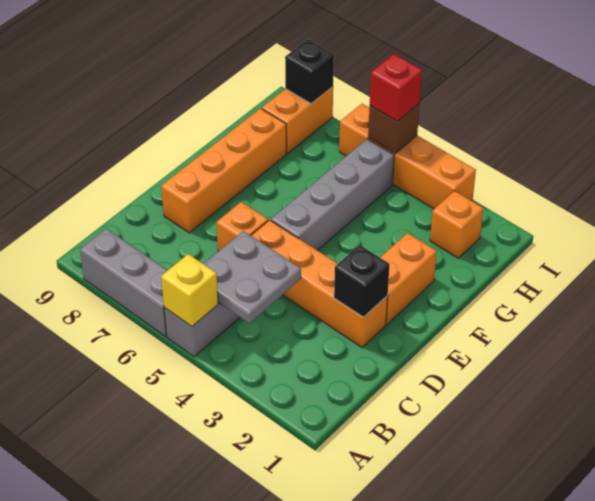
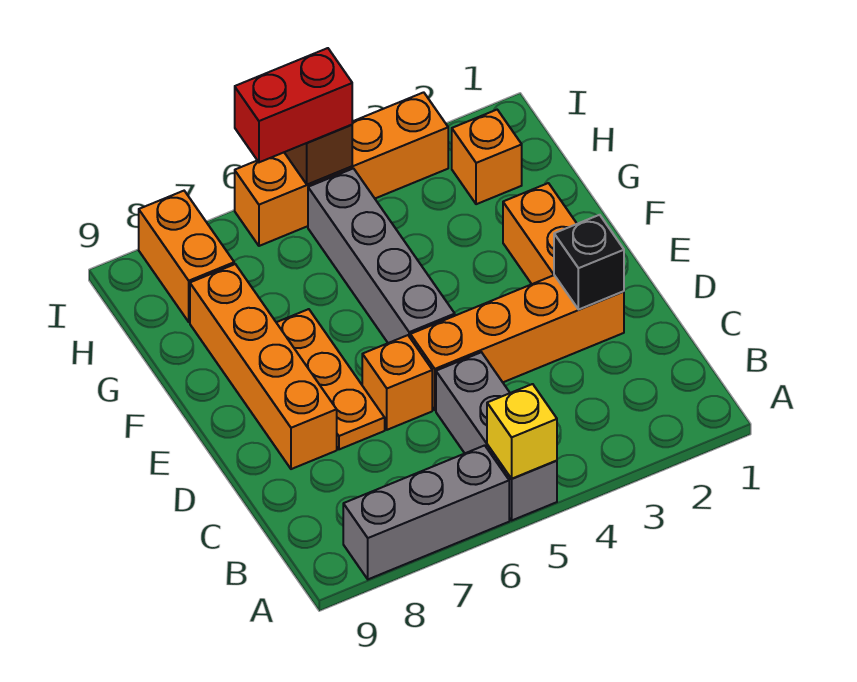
grey plate B4:C5 level 2 -> none
none -> orange plate D7:F7 level 1
red brick I5 level 3 -> red brick I5:I6 level 3
black brick I8 level 2 -> none

